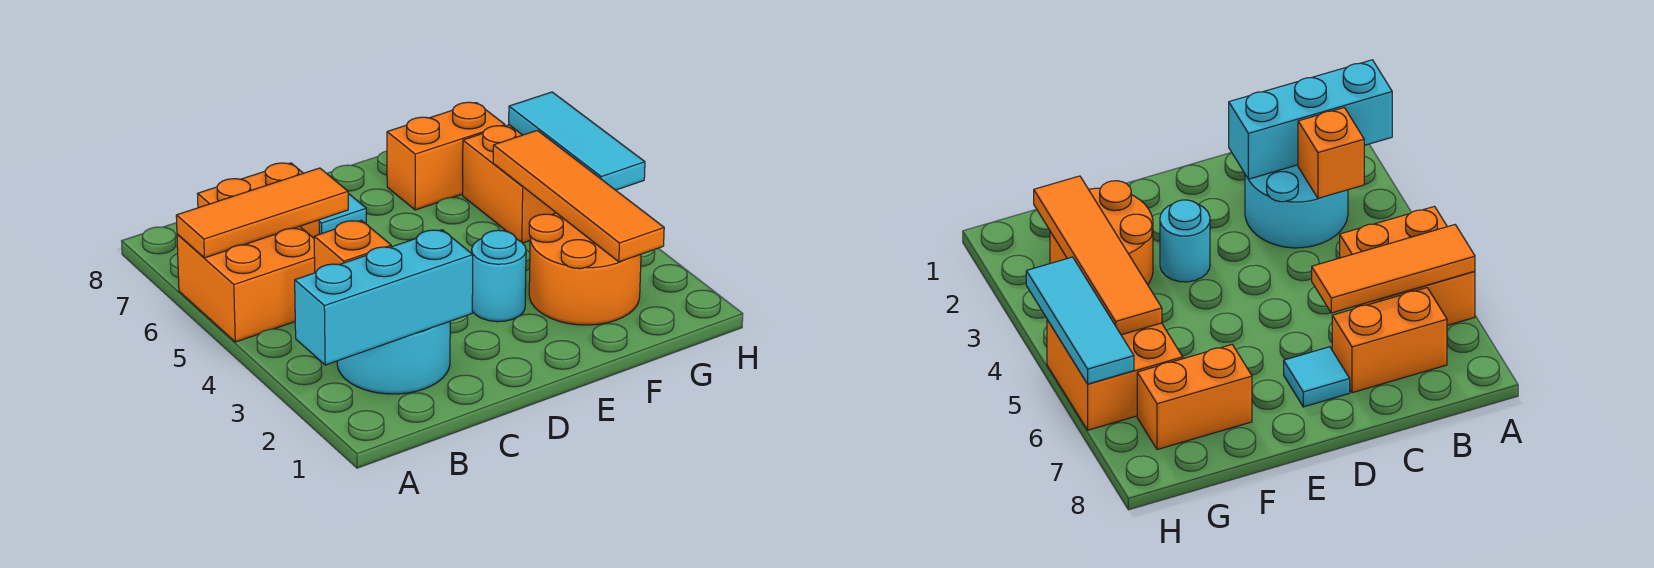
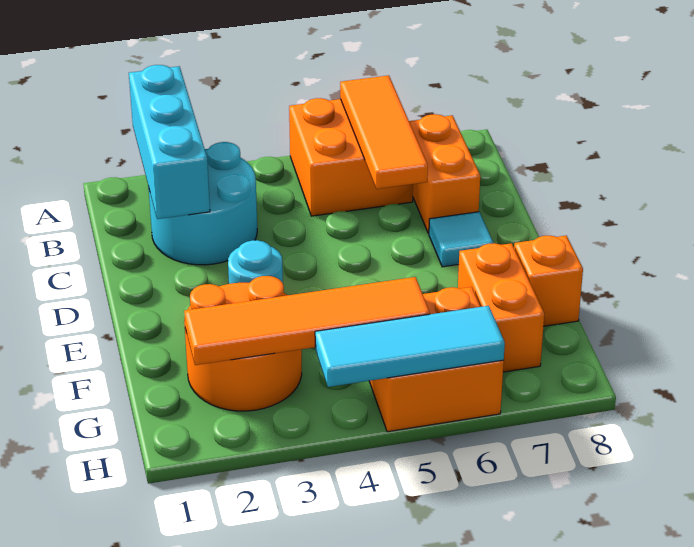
orange brick B3 level 2 -> orange brick F8 level 1

